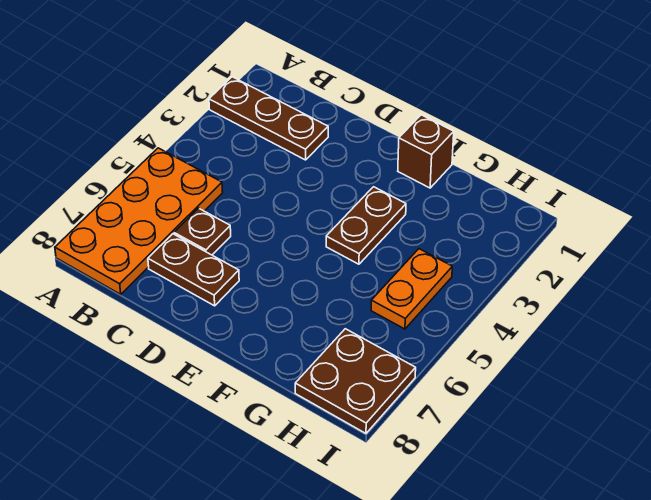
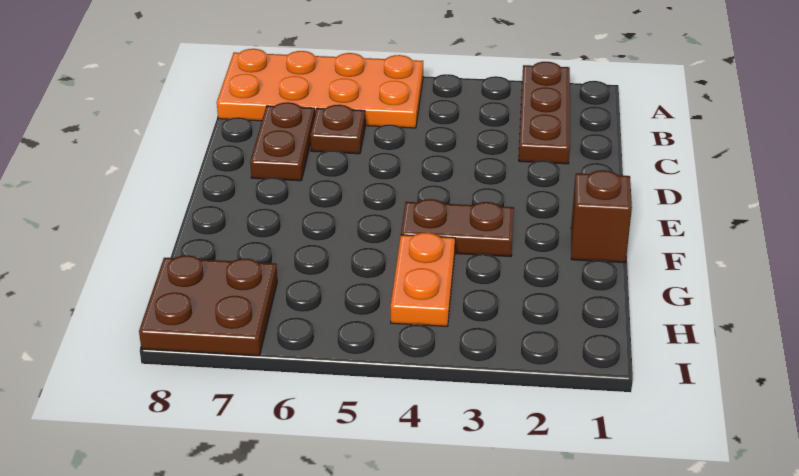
orange plate H4:H5 level 1 -> orange plate G4:H4 level 1

